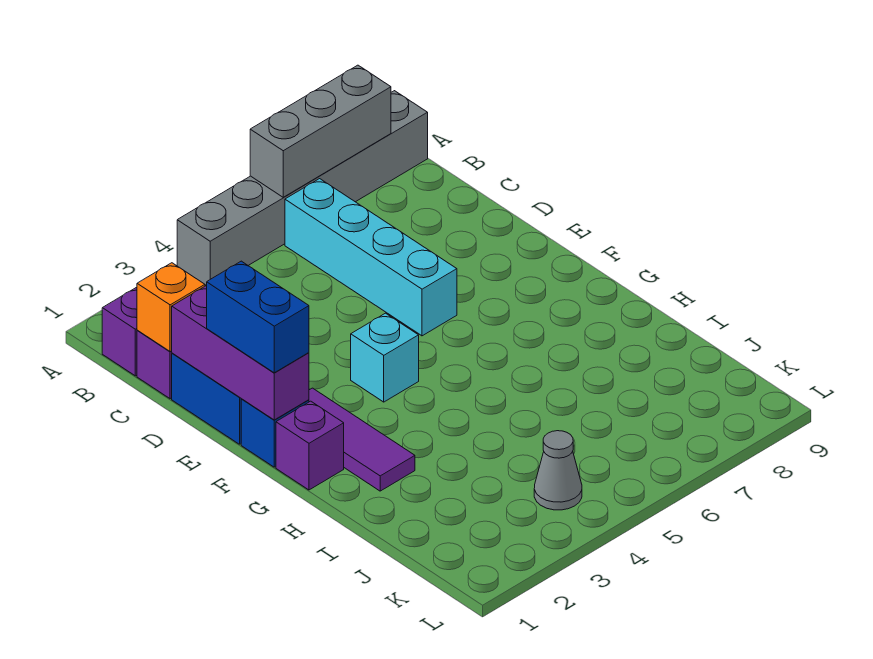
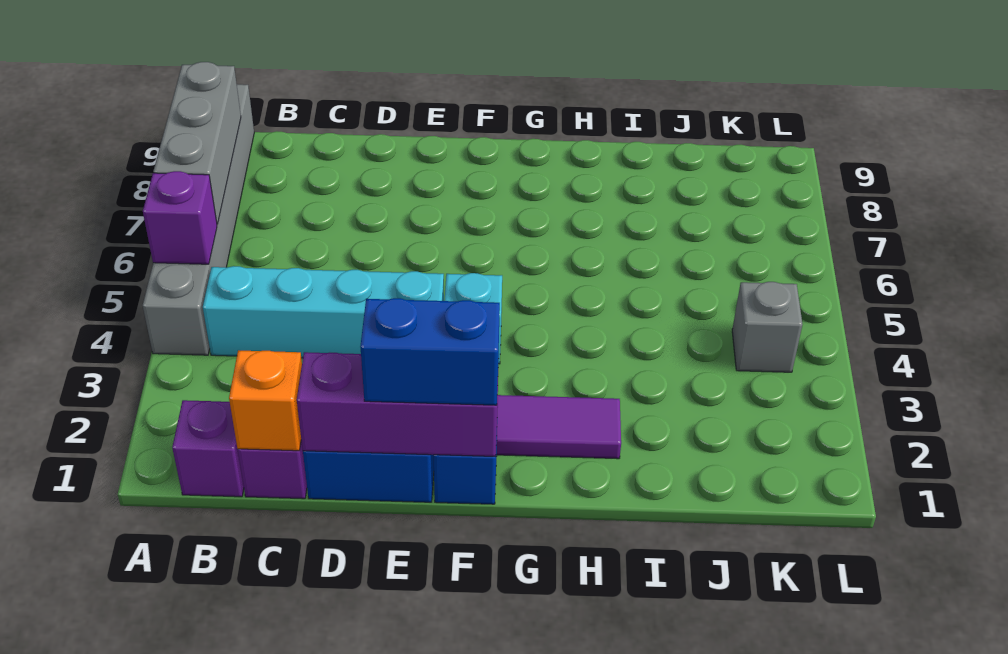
cyan brick B6:E6 level 1 -> cyan brick B4:E4 level 1
purple brick G1 level 1 -> purple brick A5 level 2
grey cone K4 level 1 -> grey brick K4 level 1

